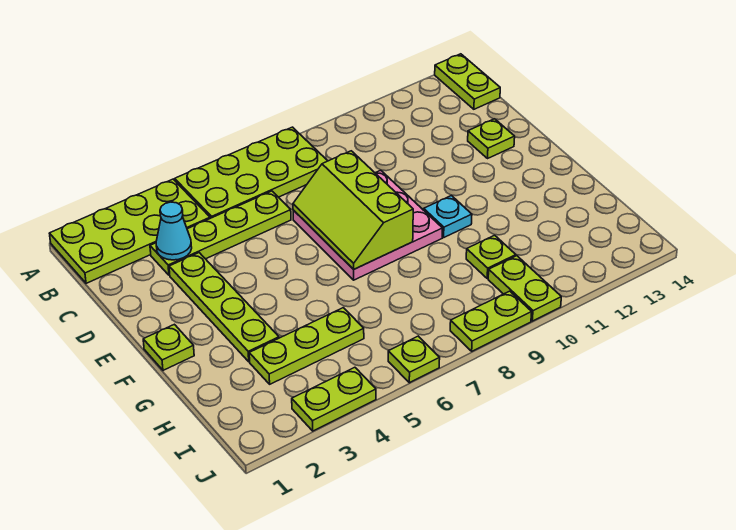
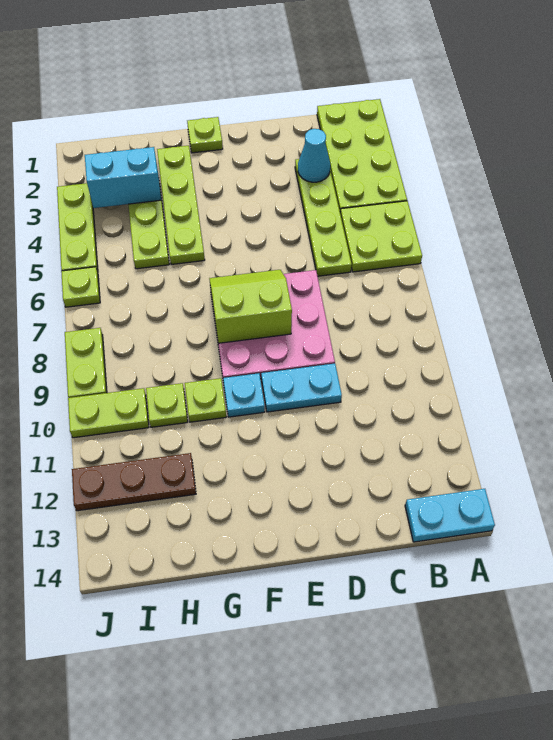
lime plate A5:B8 level 1 -> lime plate A5:B6 level 1
lime plate A14:B14 level 1 -> cyan plate A14:B14 level 1
lime plate D3:G3 level 1 -> lime plate G2:G5 level 1
lime slope D7:F8 level 2 top 8 -> lime slope E7:F8 level 2 top 8
none -> cyan plate D10:E10 level 1
lime plate D13 level 1 -> lime plate G10 level 1
none -> cyan brick H3:I3 level 2
none -> brown plate H12:J12 level 1
lime plate J3:J4 level 1 -> lime plate J3:J5 level 1

